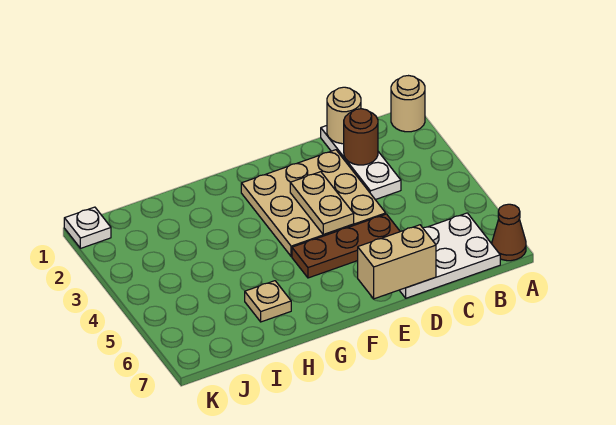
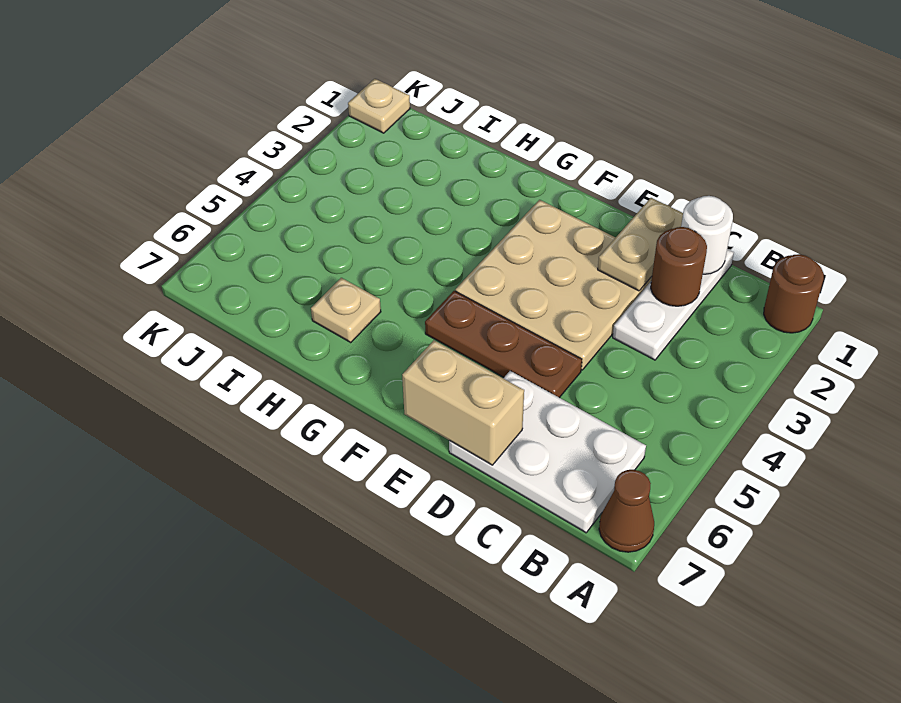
tan round brick A1 level 1 -> brown round brick A1 level 1
tan round brick C1 level 2 -> white round brick C1 level 2
tan plate E3:E4 level 2 -> tan plate D1:D2 level 2
white plate K1 level 1 -> tan plate K1 level 1

